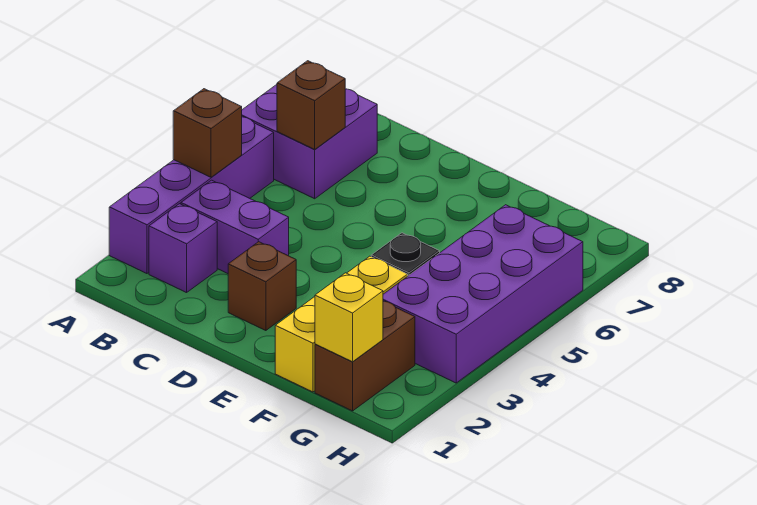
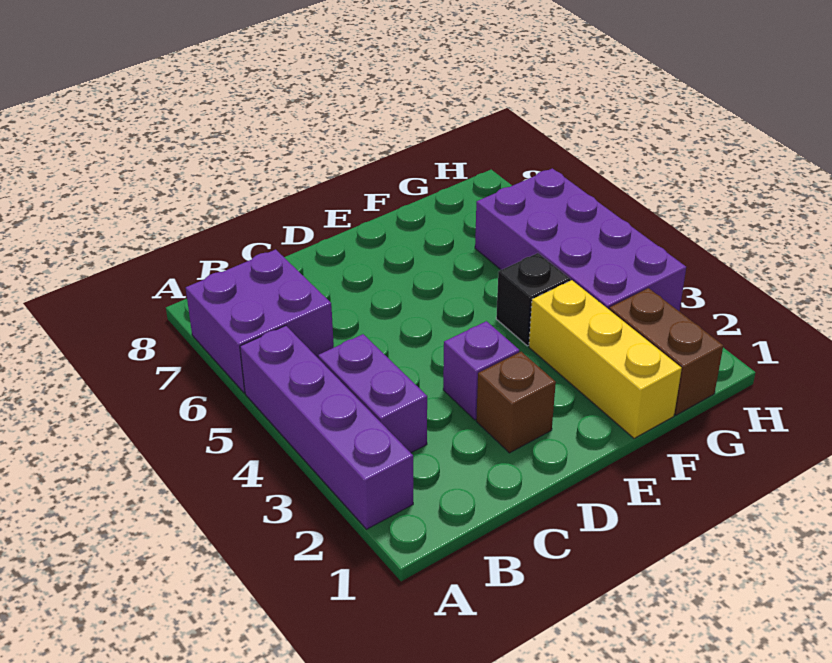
brown brick A4 level 2 -> none
purple brick B2 level 1 -> purple brick D3 level 1
purple brick B3:C3 level 1 -> purple brick B3:B4 level 1
brown brick B6 level 2 -> none
yellow brick G1 level 2 -> none

